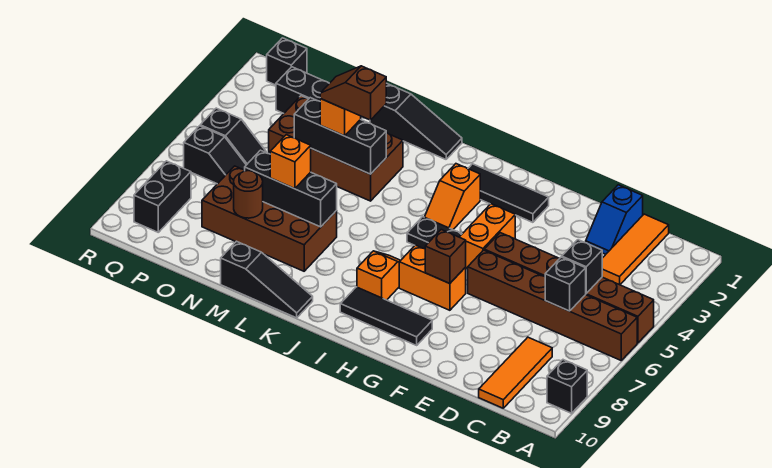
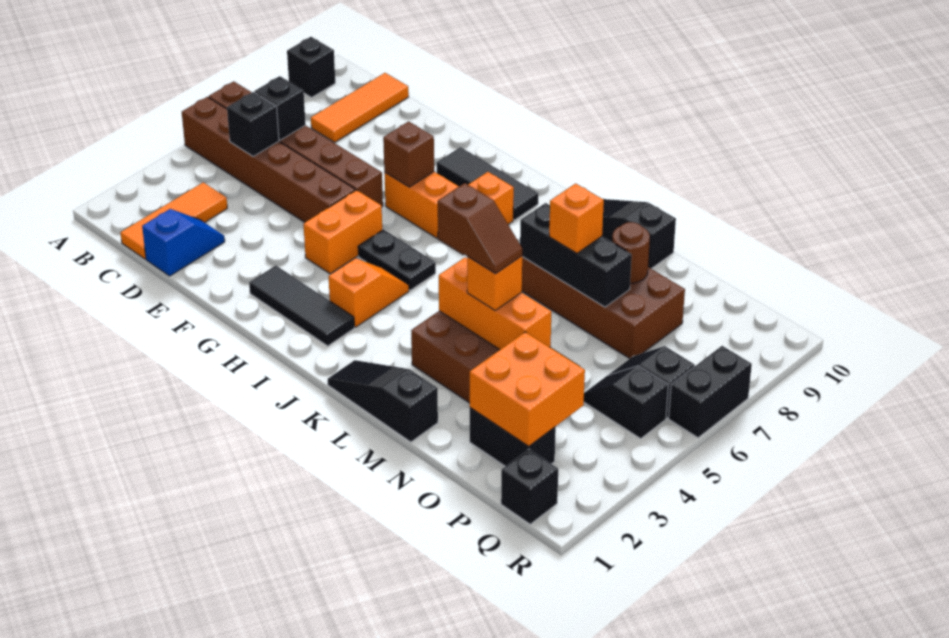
black brick L4:N4 level 2 -> orange brick L4:N4 level 2
none -> orange brick O2:P3 level 2
black brick Q8:Q9 level 1 -> black brick R6:R7 level 1

